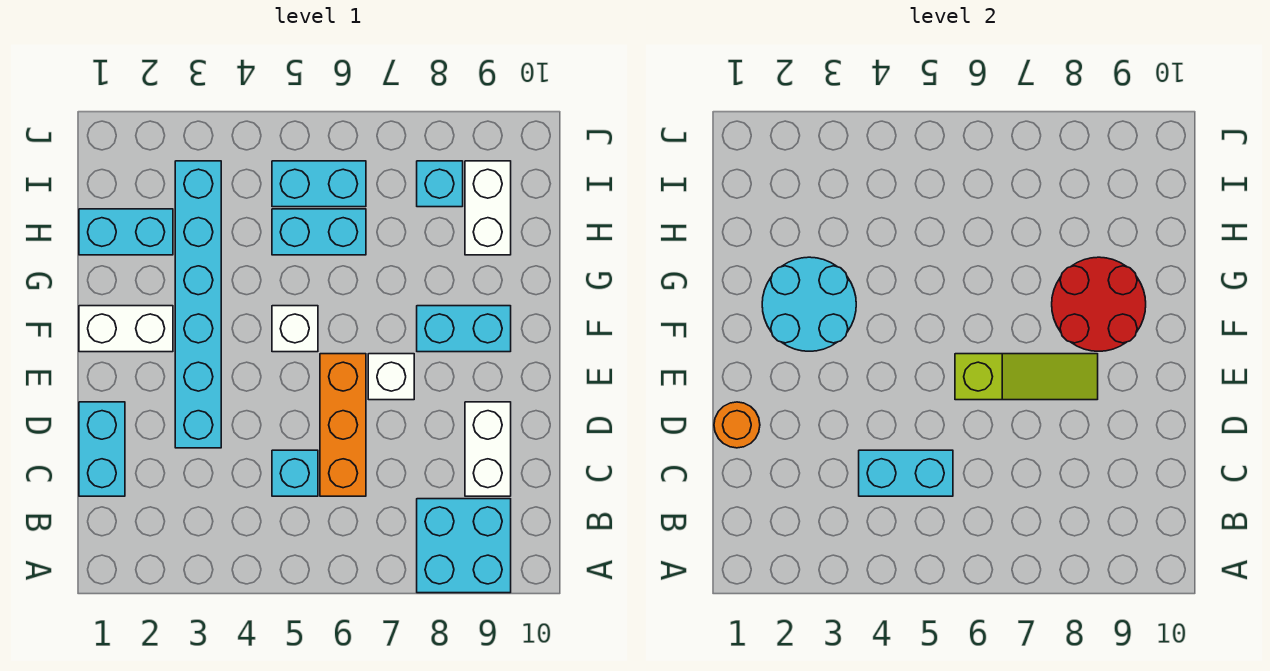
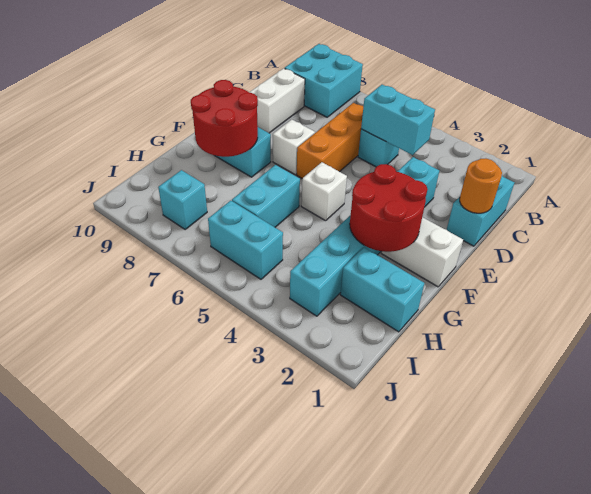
lime slope E6:E8 level 2 top 6 -> none
cyan round brick F2:G3 level 2 -> red round brick F2:G3 level 2
cyan brick H5:H6 level 1 -> cyan brick G6:H6 level 1
white brick H9:I9 level 1 -> none

